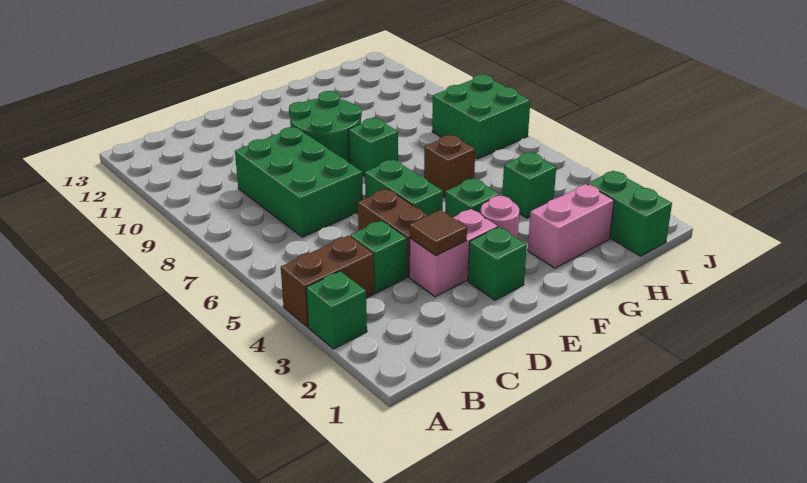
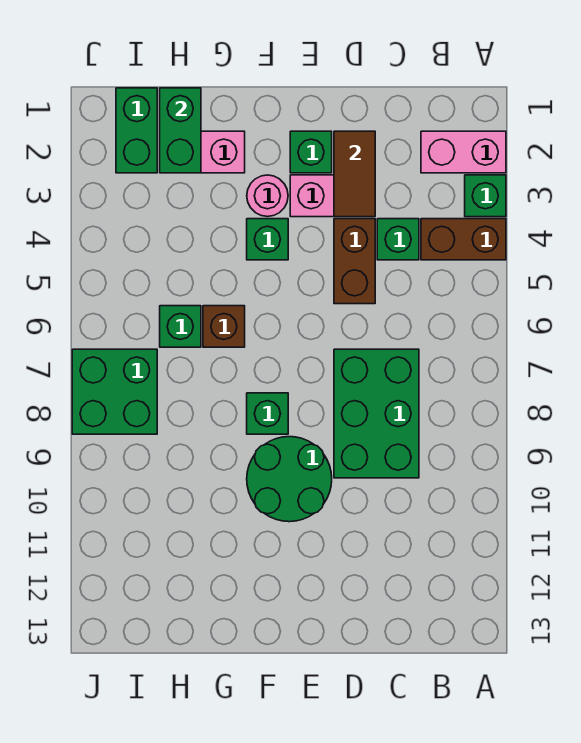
none -> pink brick A2:B2 level 1
brown tile D3 level 2 -> brown tile D2:D3 level 2
green brick E5:E6 level 1 -> green brick H1:H2 level 2
green brick H4 level 1 -> green brick H6 level 1

